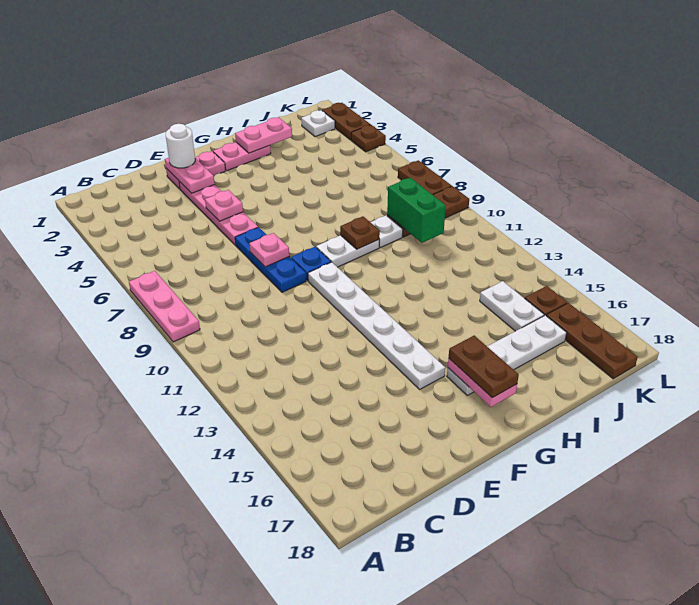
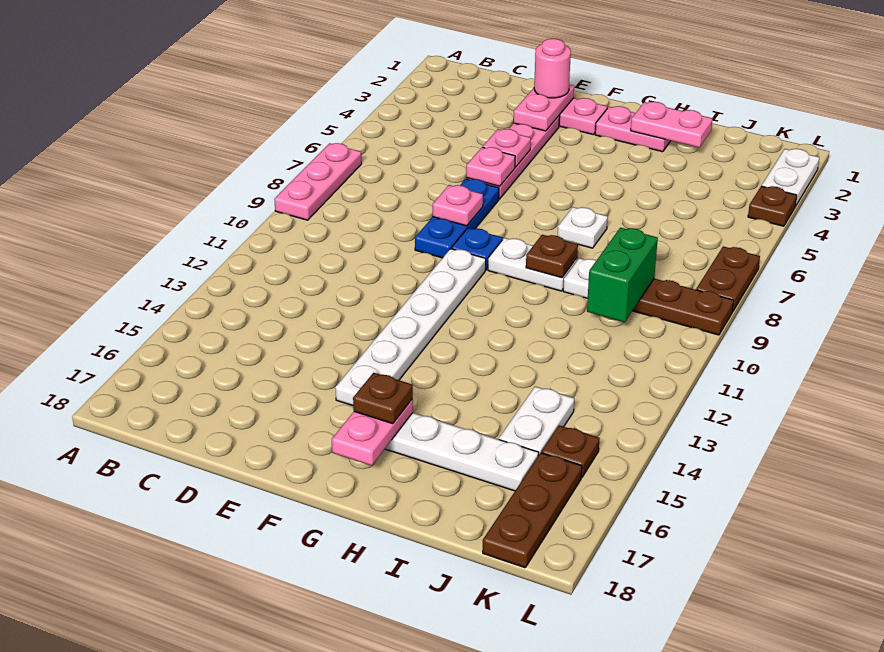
white round brick E2 level 3 -> pink round brick E2 level 3
none -> pink plate E6 level 2
brown plate G16:G17 level 3 -> brown plate G16 level 3
white plate K2 level 1 -> white plate H7 level 1
brown plate L2:L3 level 1 -> white plate L2:L3 level 1

